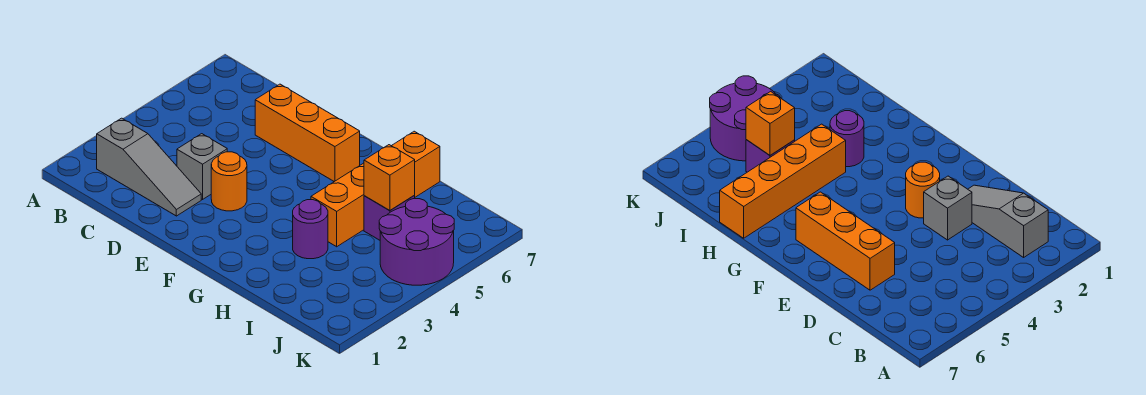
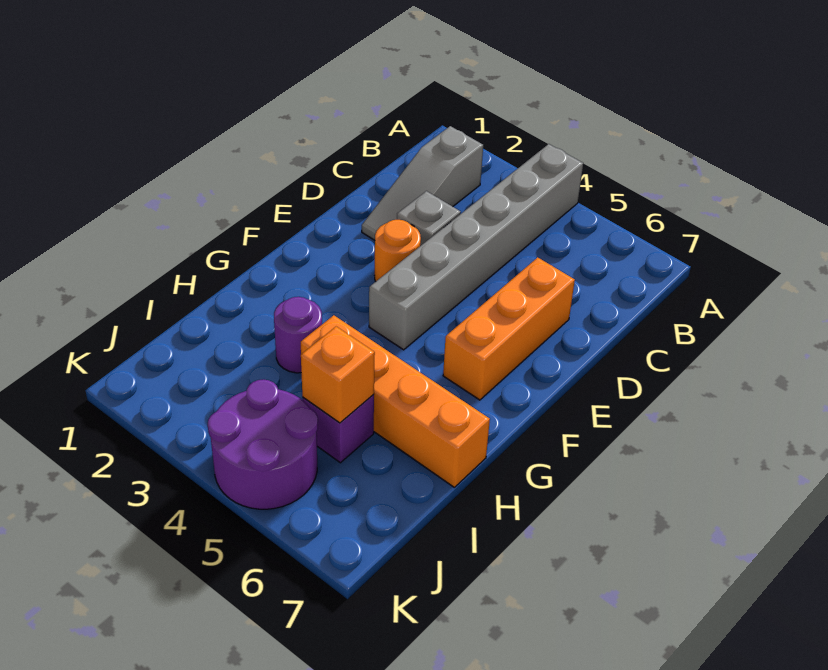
none -> grey brick A4:F4 level 1

